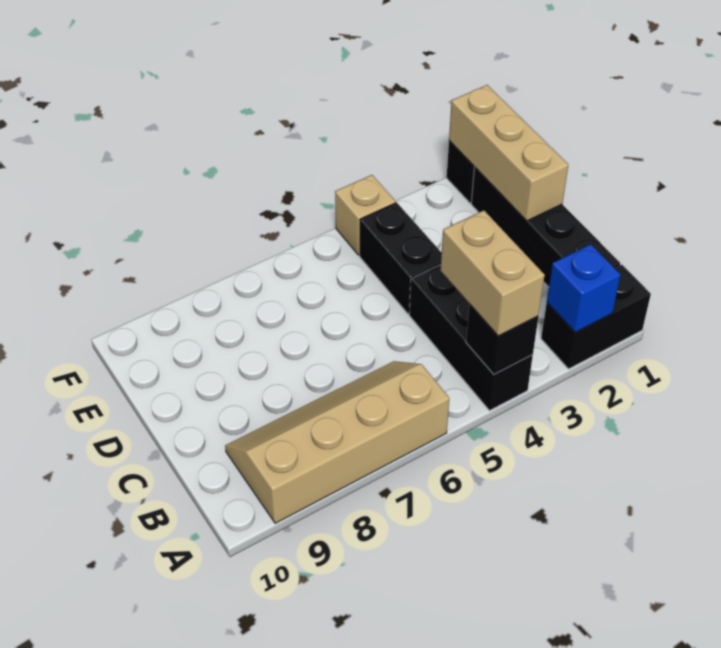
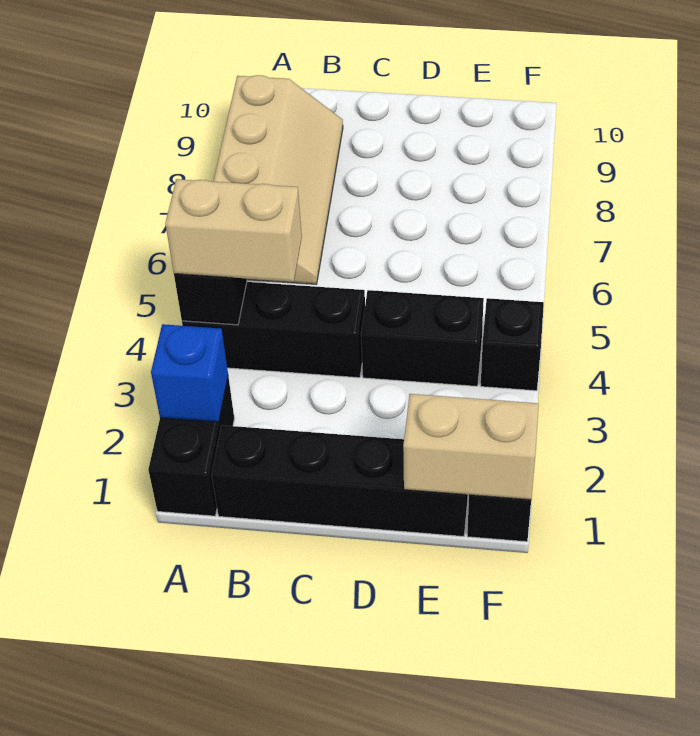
tan brick D1:F1 level 2 -> tan brick E1:F1 level 2
tan brick F4 level 1 -> black brick F4 level 1

